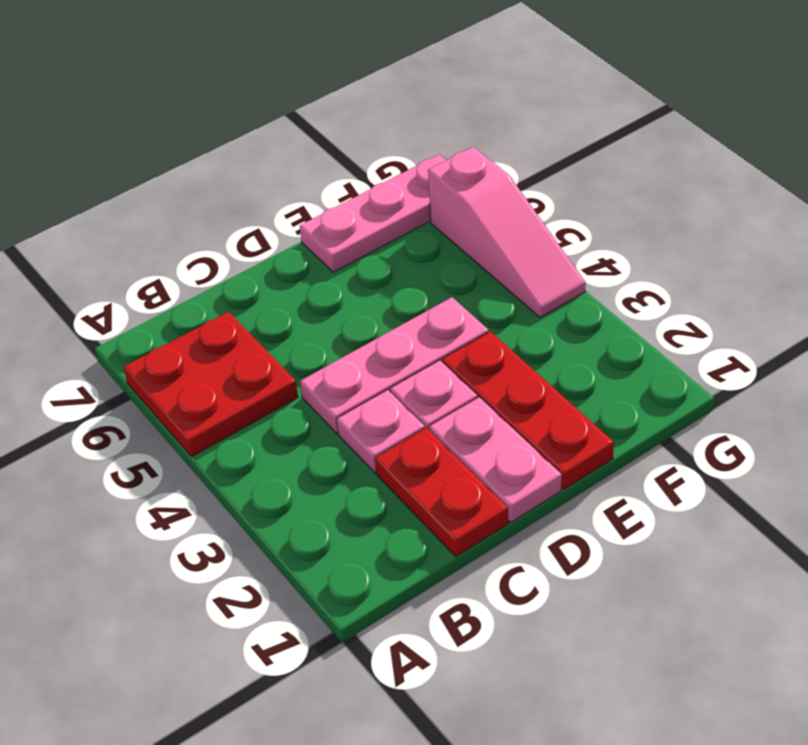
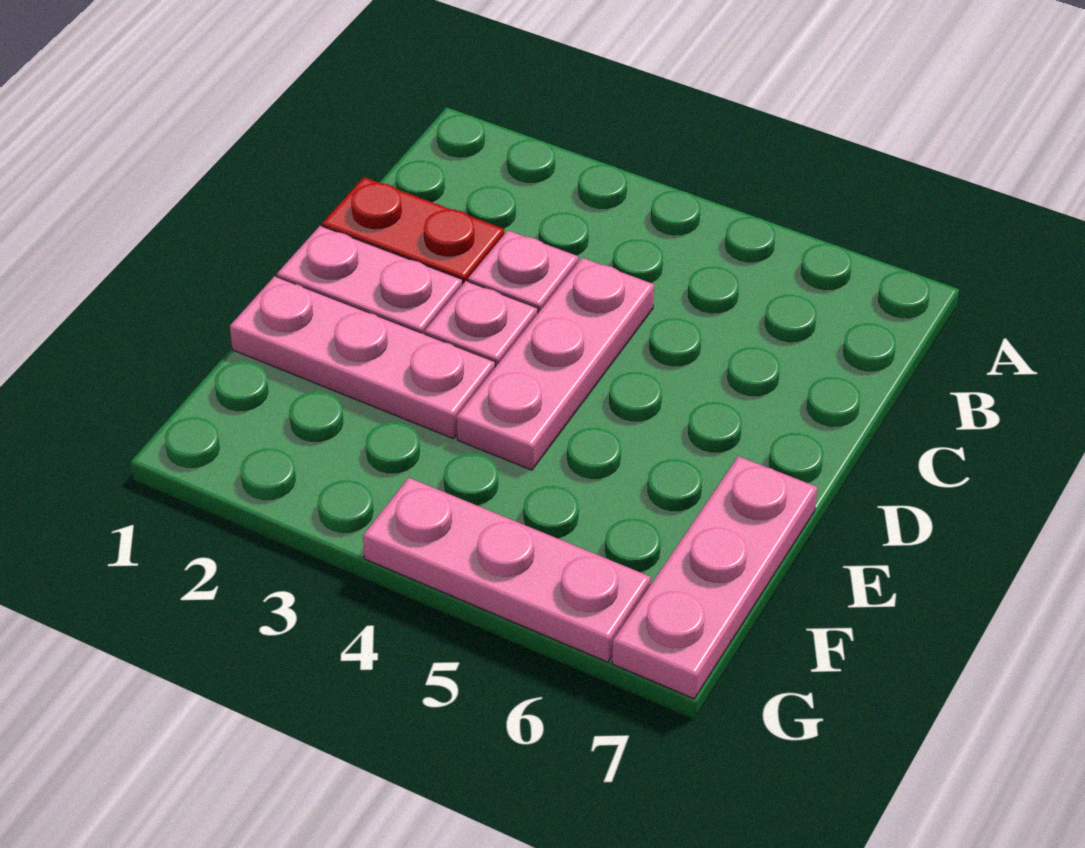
red plate A5:B6 level 1 -> none
red plate E1:E3 level 1 -> pink plate E1:E3 level 1
pink slope G4:G6 level 1 top 6 -> pink plate G4:G6 level 1

